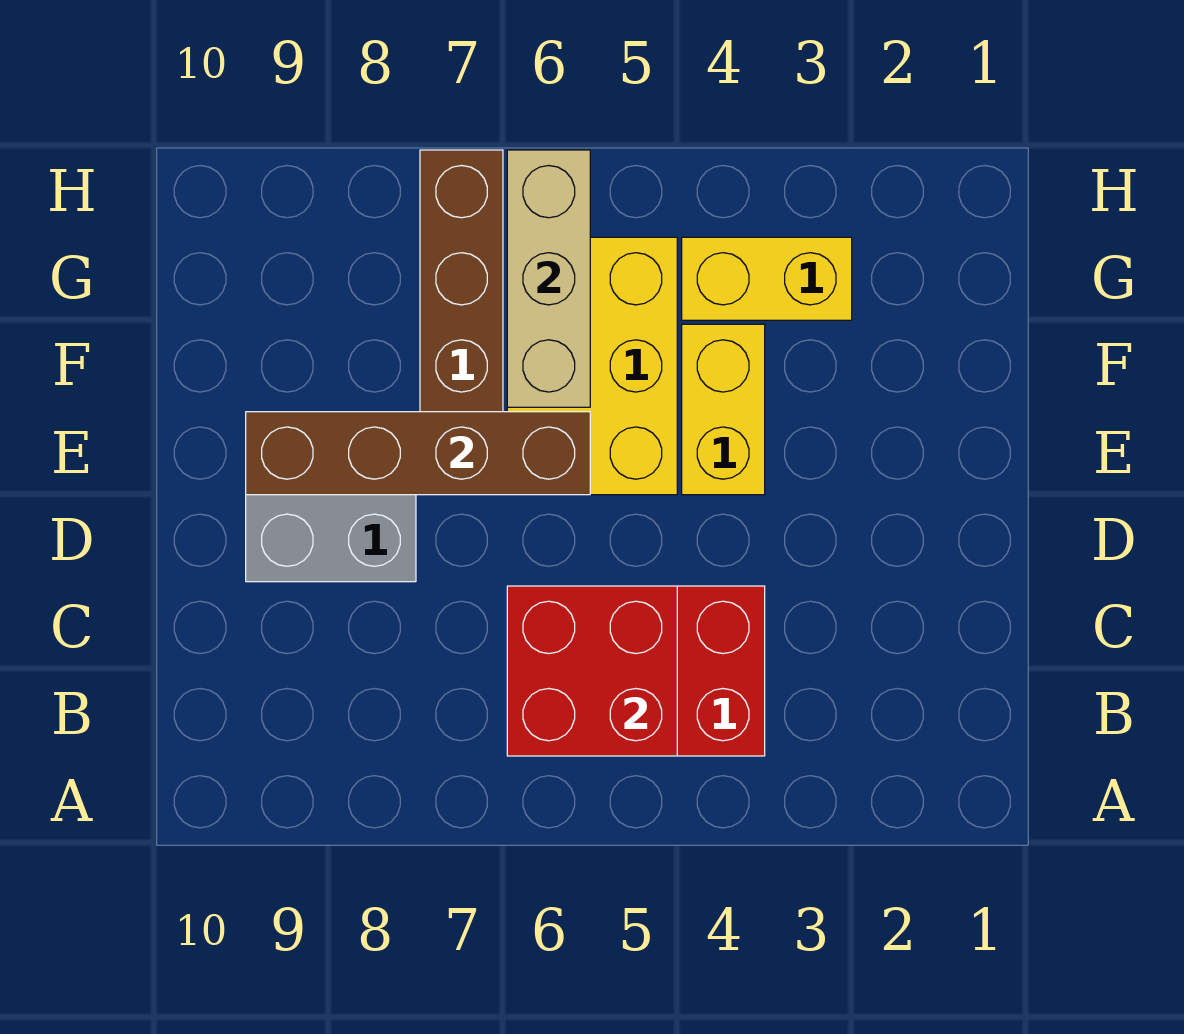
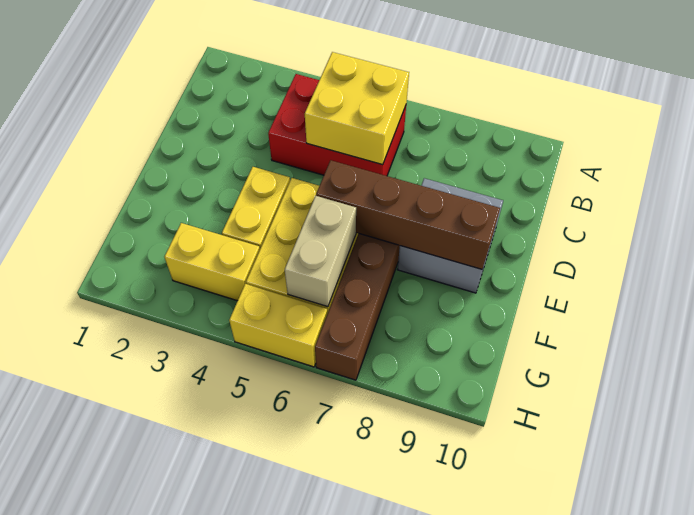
red brick B5:C6 level 2 -> yellow brick B5:C6 level 2
tan brick F6:H6 level 2 -> tan brick F6:G6 level 2
none -> yellow brick H5:H6 level 1

